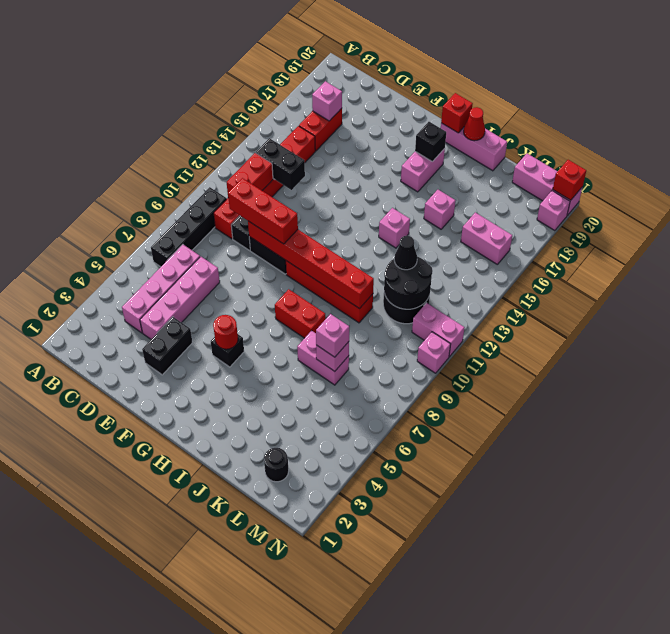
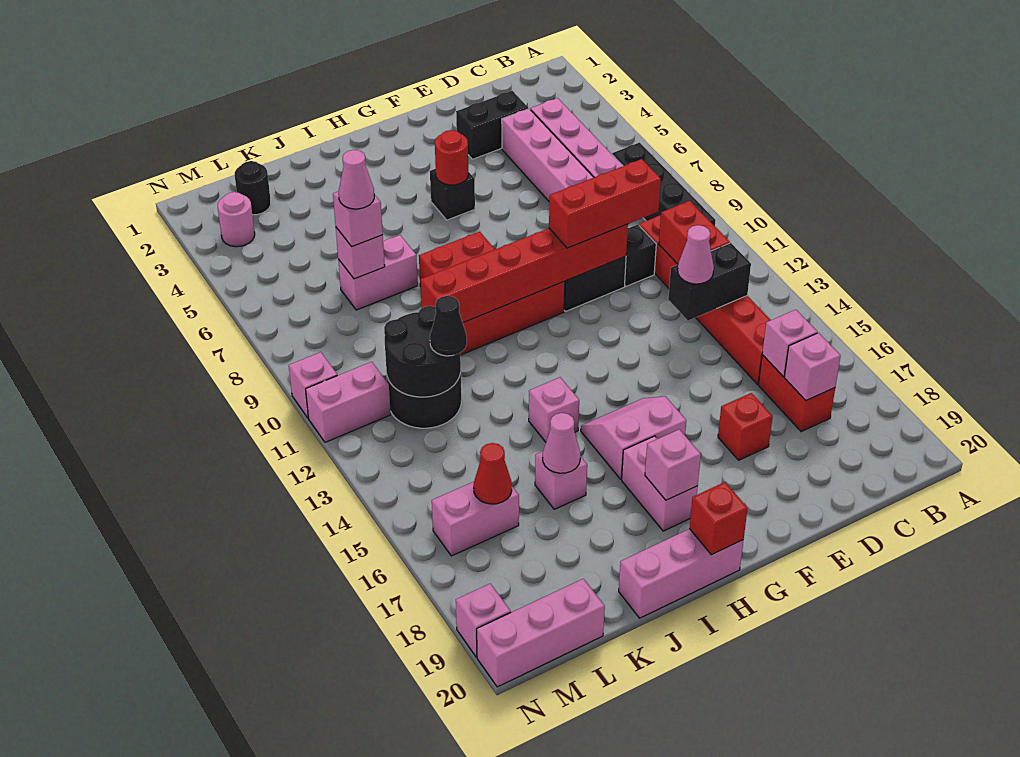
none -> pink brick C16 level 2
none -> pink cone D13 level 3
black brick E3:E4 level 1 -> black brick D3:E3 level 1
none -> pink slope G15:H16 level 1 top 16
black brick H18 level 2 -> pink brick H18 level 2
red cone I20 level 2 -> red cone L16 level 2
none -> pink cone J16 level 2
none -> pink cone K7 level 4
none -> pink round brick M3 level 1
red brick N20 level 2 -> red brick E17 level 1

